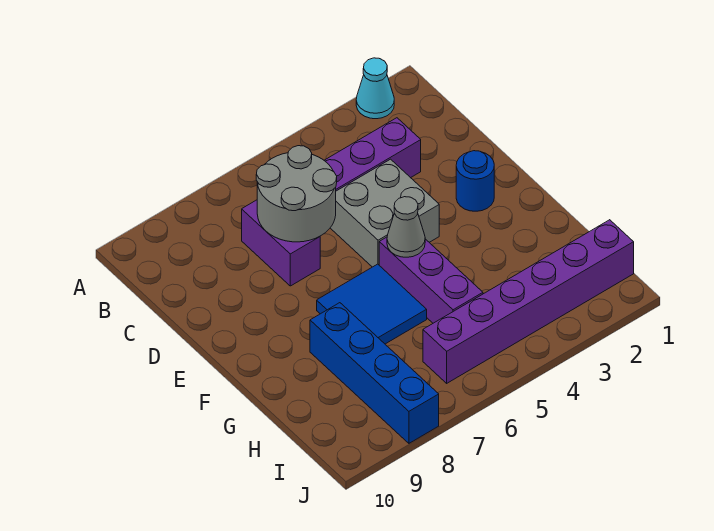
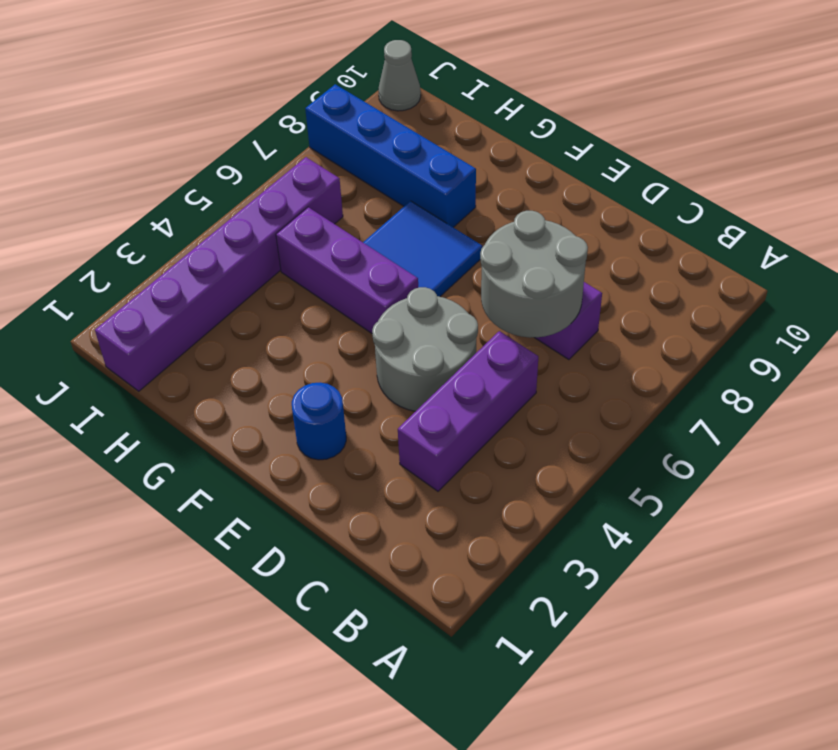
cyan cone A2 level 1 -> none
grey brick D4:E5 level 1 -> grey round brick D4:E5 level 1
grey cone F5 level 2 -> grey cone J10 level 1

